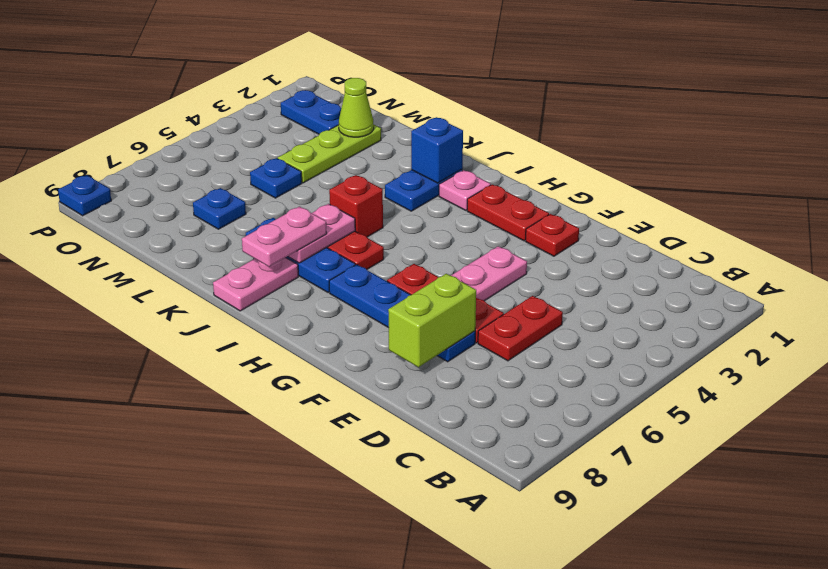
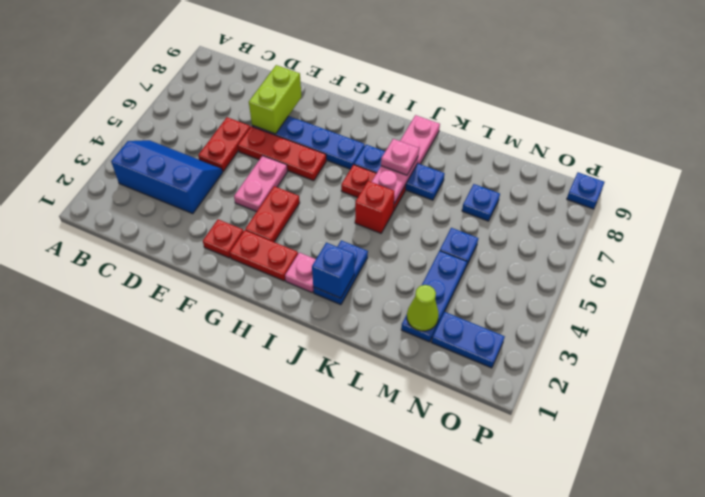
none -> blue slope B3:D4 level 1 top 3
none -> red plate G3:G4 level 1
pink plate J7:J8 level 3 -> pink plate J7 level 3
lime plate M2:M4 level 1 -> blue plate M2:M4 level 1

